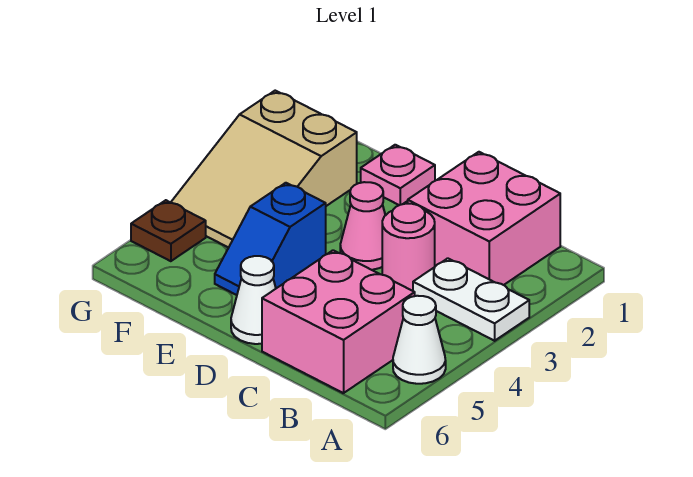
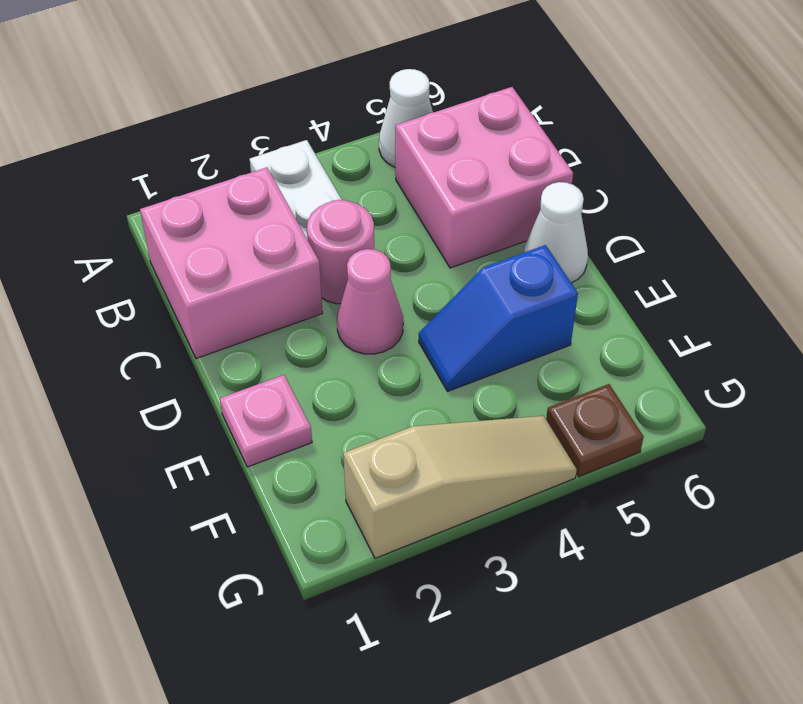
blue slope E4:E5 level 1 top 4 -> blue slope E4:E5 level 1 top 5
tan slope F2:G4 level 1 top 2 -> tan slope G2:G4 level 1 top 2

